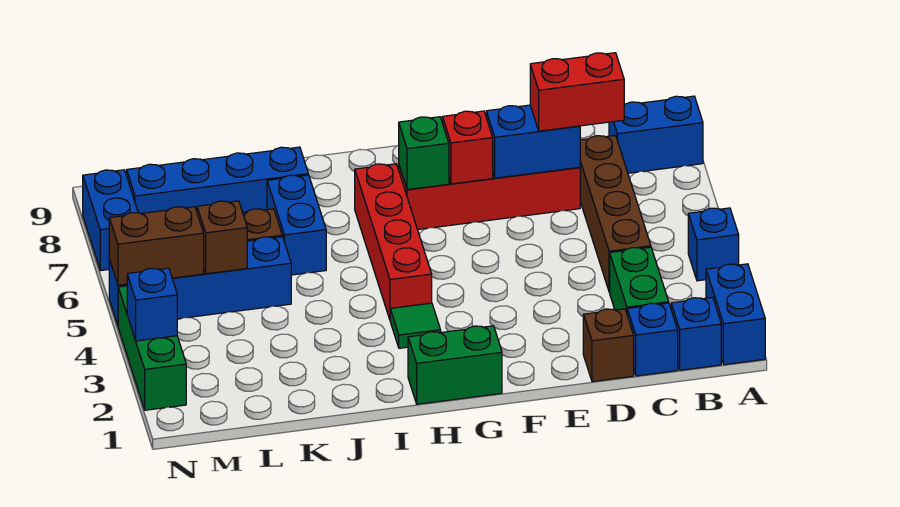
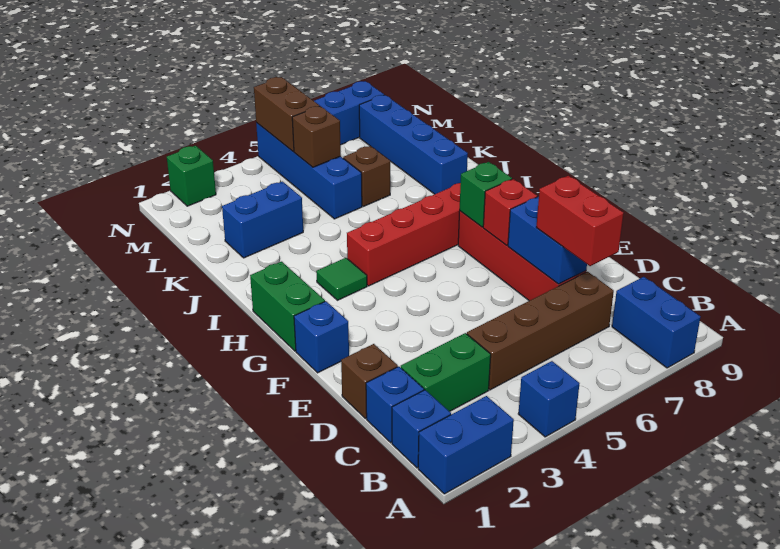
blue brick J6:J7 level 1 -> blue brick K2:K3 level 1
green brick N2:N4 level 1 -> green brick N2 level 1
blue brick N3 level 2 -> blue brick F1 level 1

